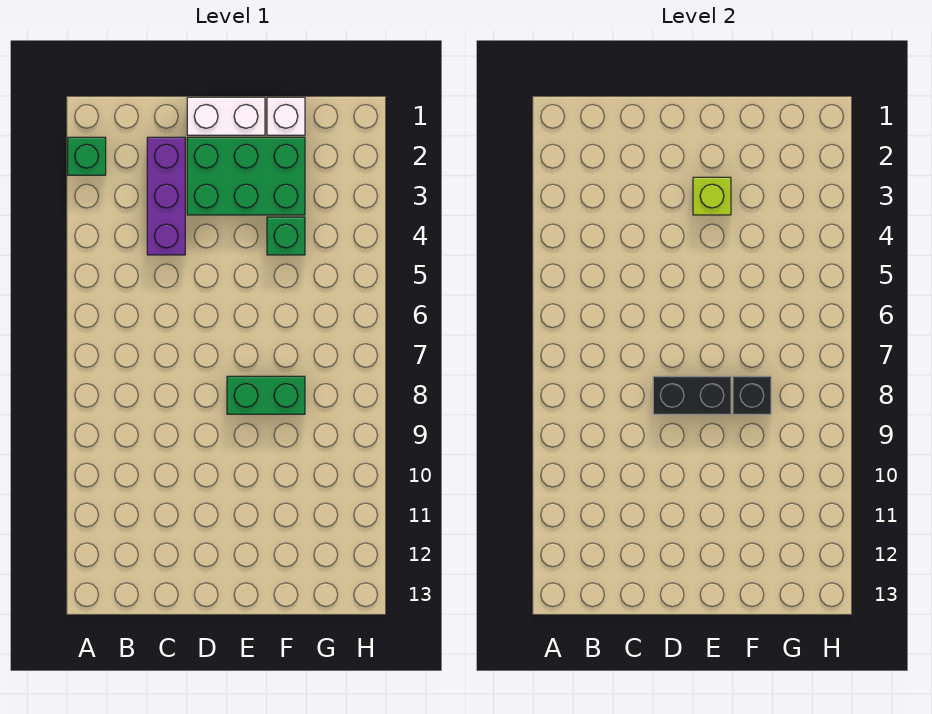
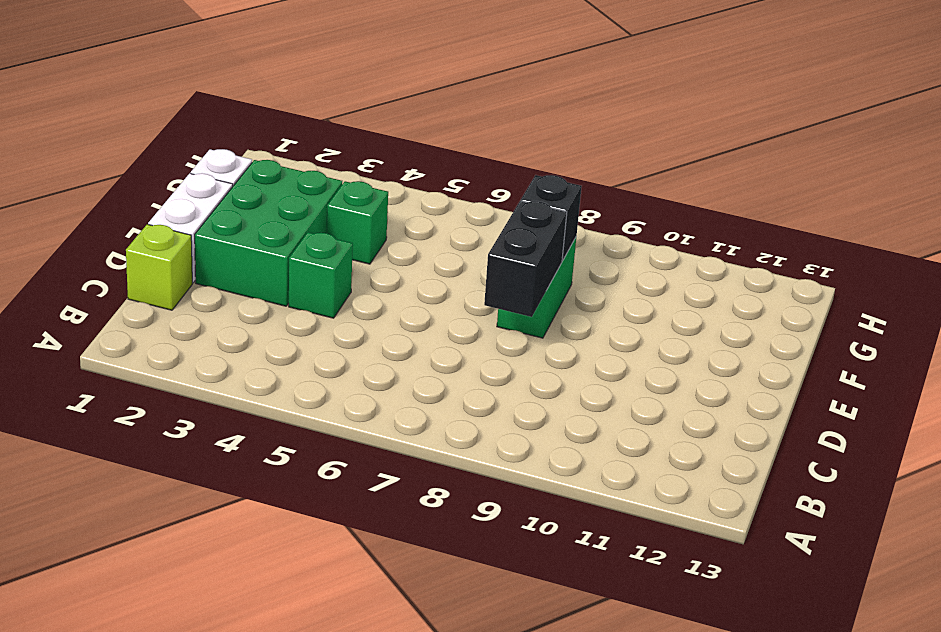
green brick A2 level 1 -> green brick D4 level 1
purple brick C2:C4 level 1 -> none
lime brick E3 level 2 -> lime brick C1 level 1

